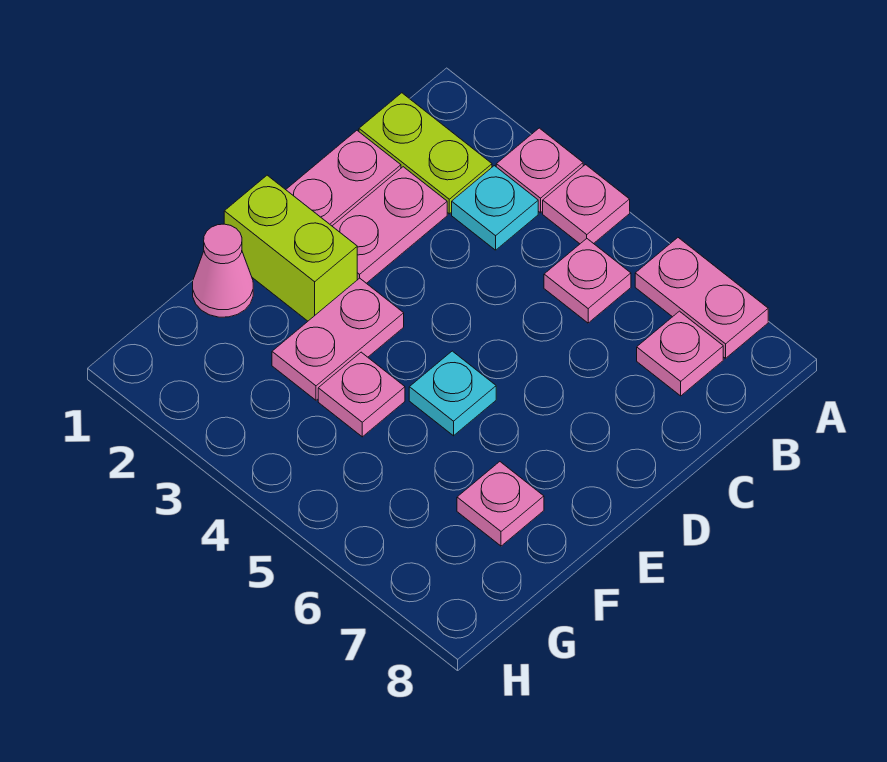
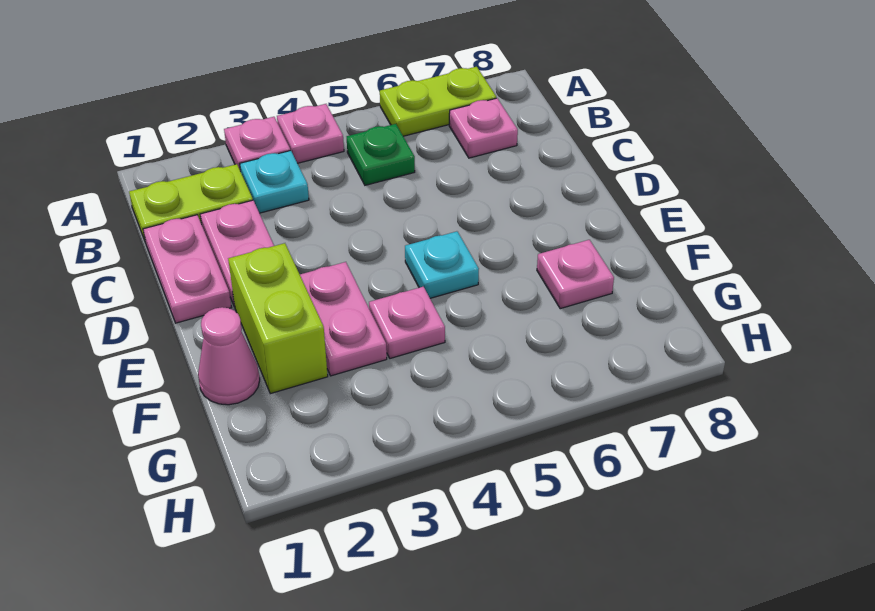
pink plate A6:A7 level 1 -> lime plate A6:A7 level 1
pink plate B5 level 1 -> green plate B5 level 1
lime brick E1:E2 level 1 -> lime brick E2:F2 level 1

